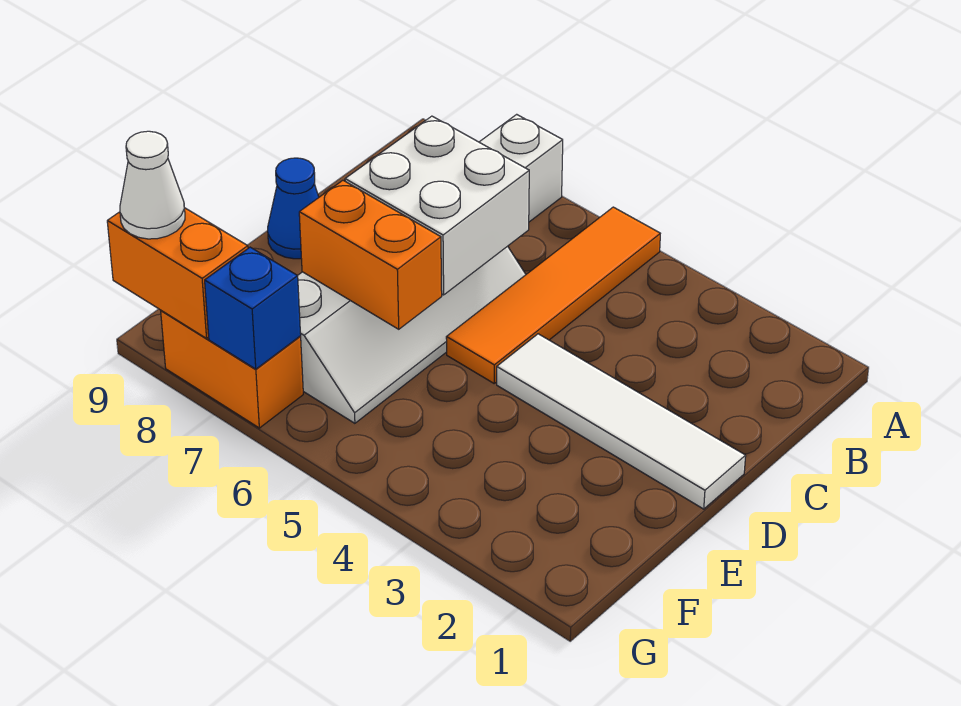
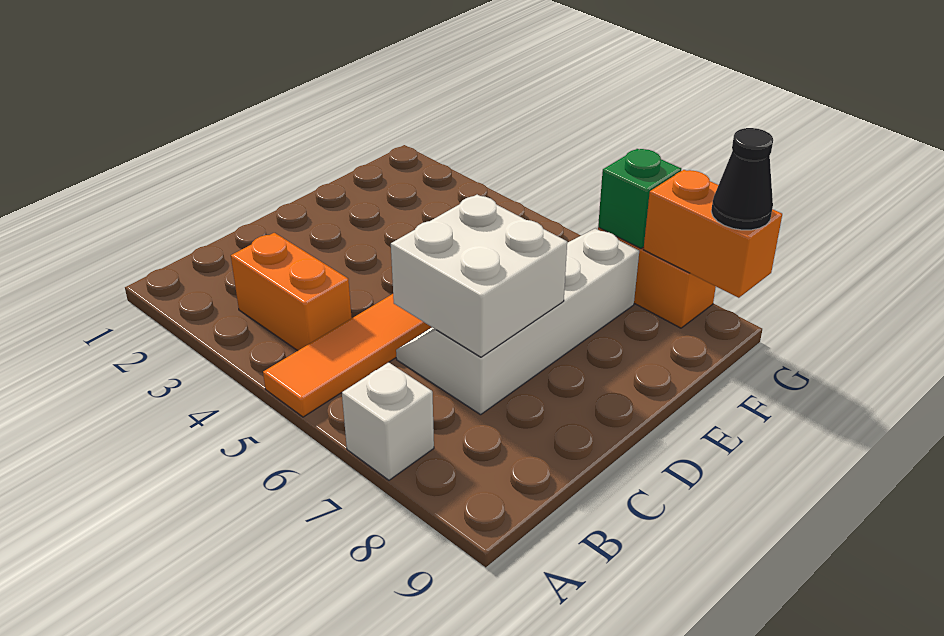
white tile D1:D4 level 1 -> none
blue cone D9 level 1 -> none
orange brick E6:E7 level 2 -> orange brick B3:B4 level 1
blue brick G7 level 2 -> green brick G7 level 2
white cone G9 level 3 -> black cone G9 level 3

